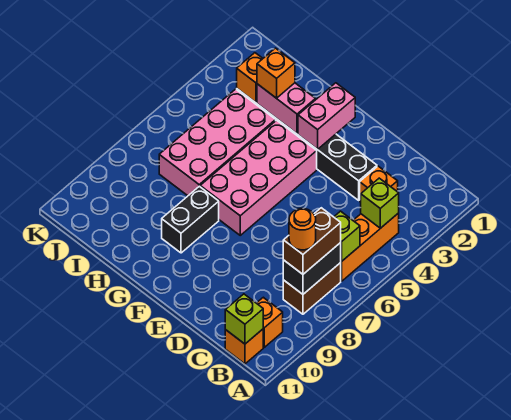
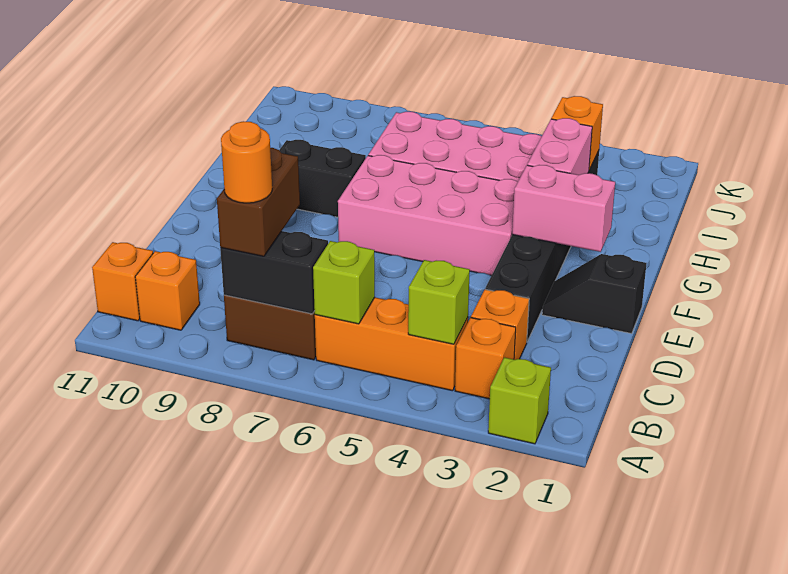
brown brick B7:B8 level 3 -> brown brick B8:C8 level 3
lime brick B11 level 2 -> lime brick A2 level 1
none -> black slope E1:E2 level 1 top 1
orange brick H3 level 3 -> orange brick B3 level 1

